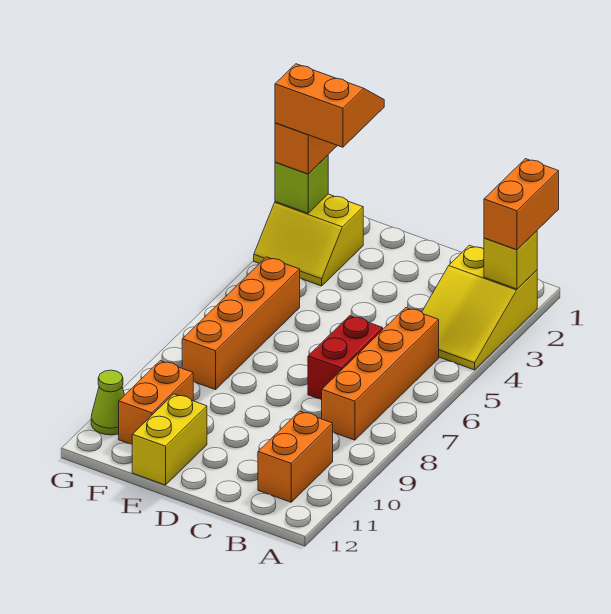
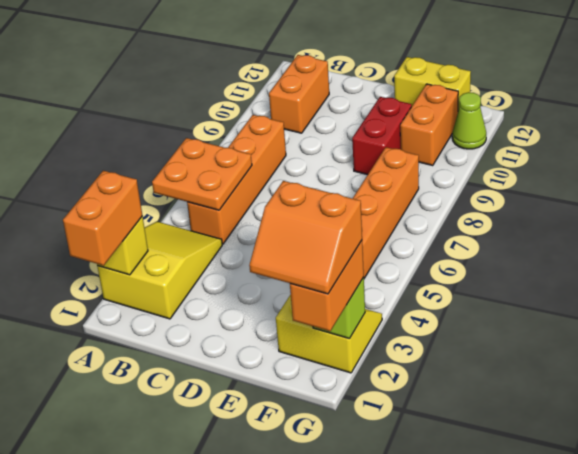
none -> orange plate A5:B6 level 2
red brick C6:C7 level 1 -> red brick E9:E10 level 1
yellow brick E11:E12 level 1 -> yellow brick E12:F12 level 1

